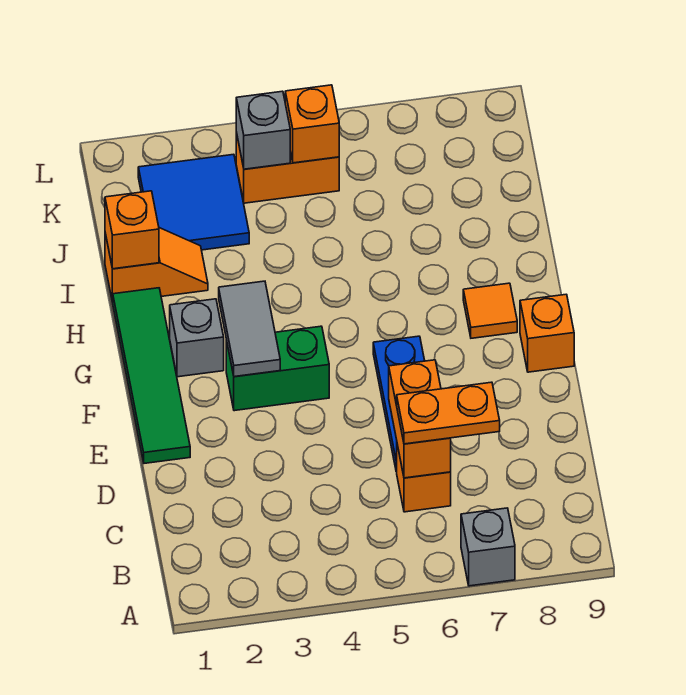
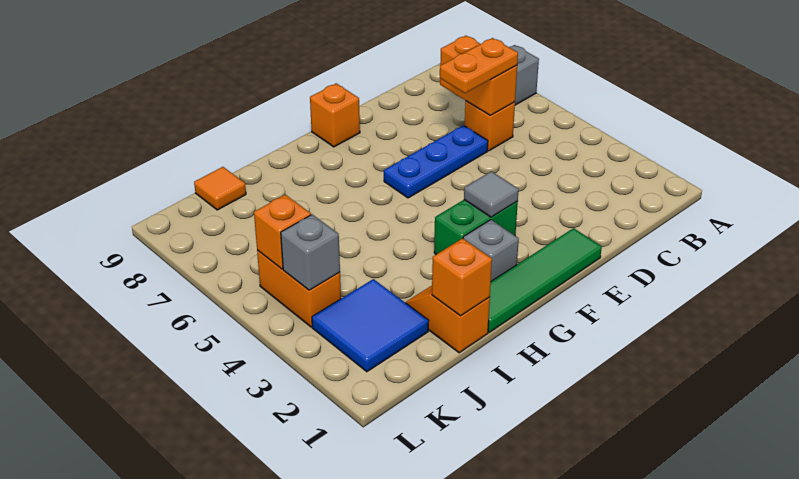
orange brick C6:D6 level 2 -> orange brick C6:C7 level 2
orange plate C6:C7 level 3 -> orange plate C6:D6 level 3
green brick F3:F4 level 1 -> green brick F3:G3 level 1
grey tile F3:G3 level 2 -> grey tile F3 level 2
orange tile G8 level 1 -> orange tile J9 level 1

